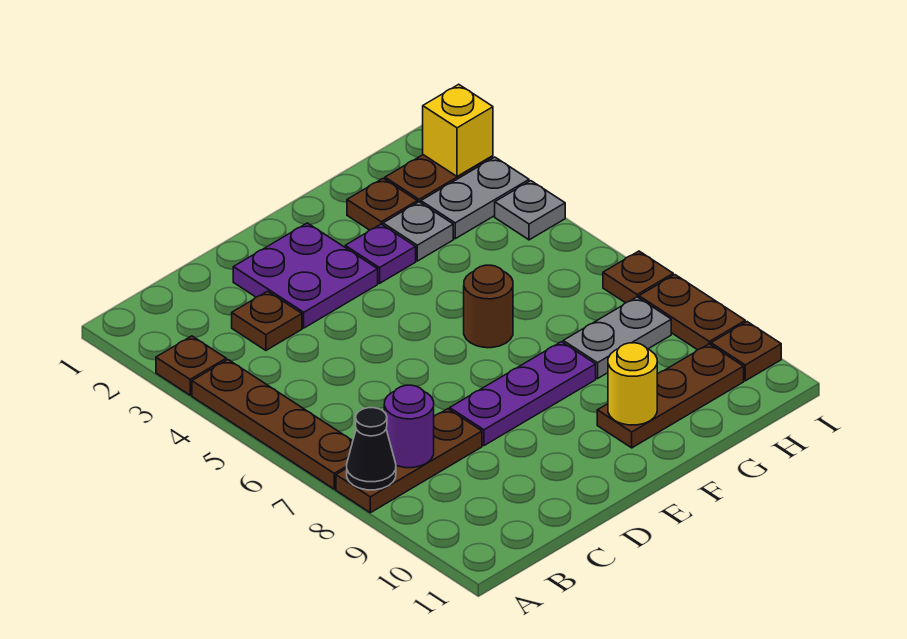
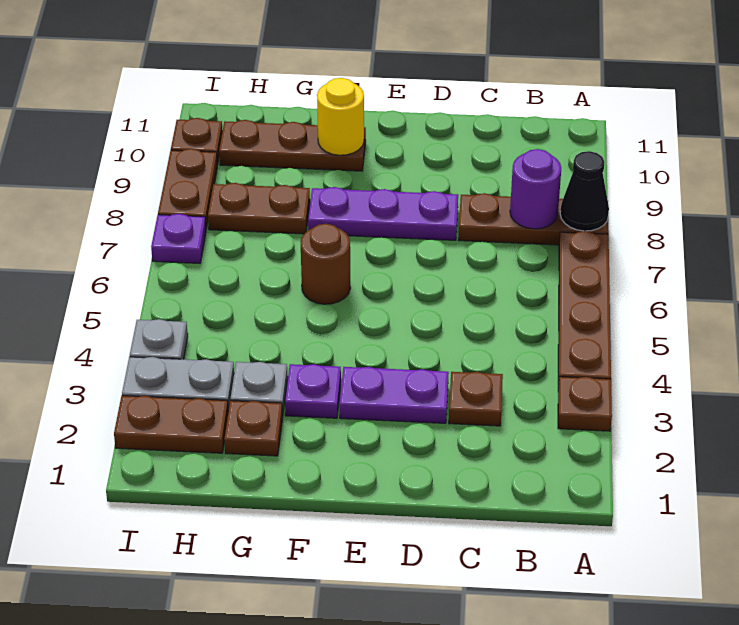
purple plate D2:E3 level 1 -> purple plate D3:E3 level 1
grey plate G8:H8 level 1 -> brown plate G8:H8 level 1
yellow brick I2 level 2 -> none
brown plate I7 level 1 -> purple plate I7 level 1

